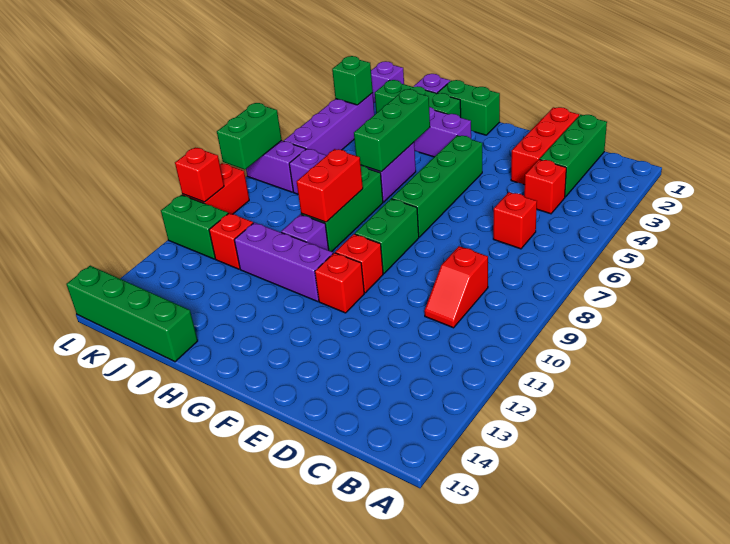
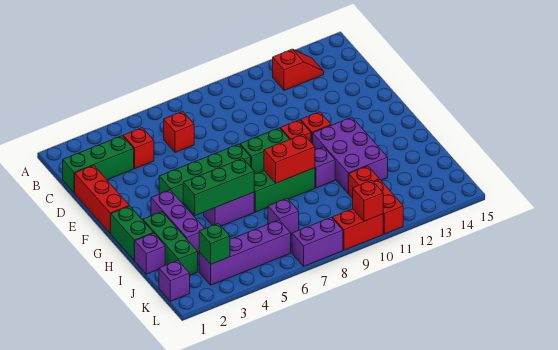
red slope C9:C10 level 1 top 9 -> red slope B12:B13 level 1 top 12
red brick D1:D3 level 1 -> red brick D1:F1 level 1
purple brick G11:I11 level 1 -> purple brick G11:I12 level 1
green brick I15:L15 level 1 -> none
purple brick K7:L7 level 1 -> purple brick L7:L8 level 1
green brick K11:L11 level 1 -> red brick K11:L11 level 1
green brick L7:L8 level 2 -> none

